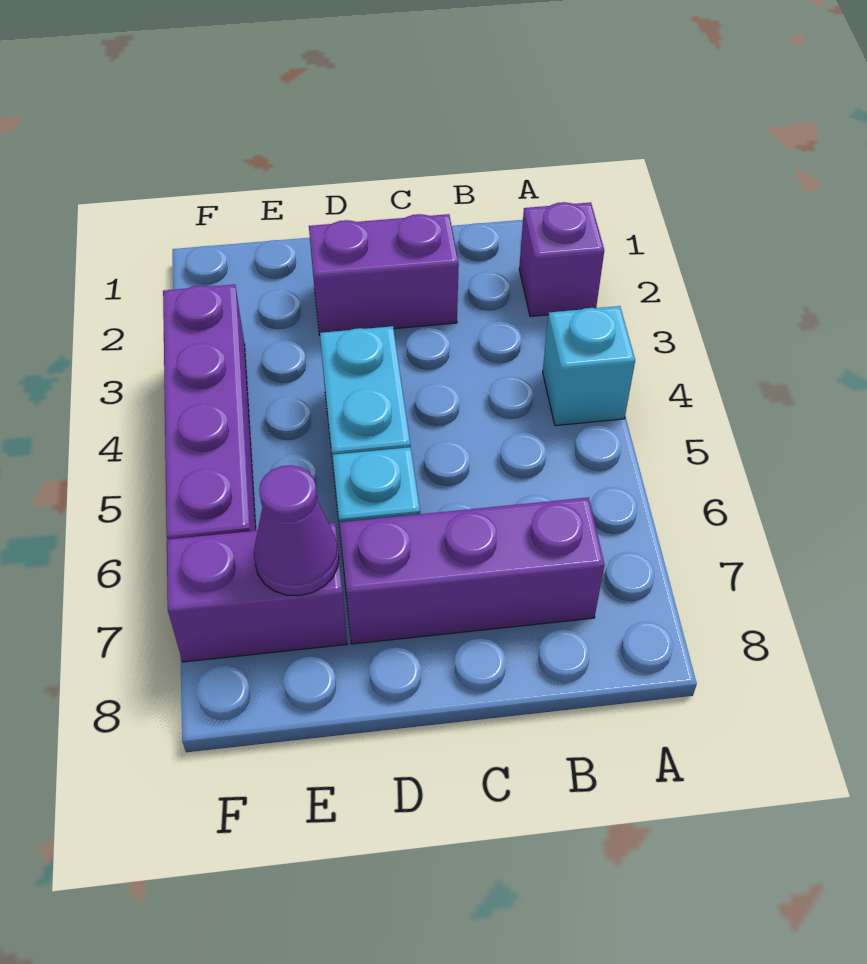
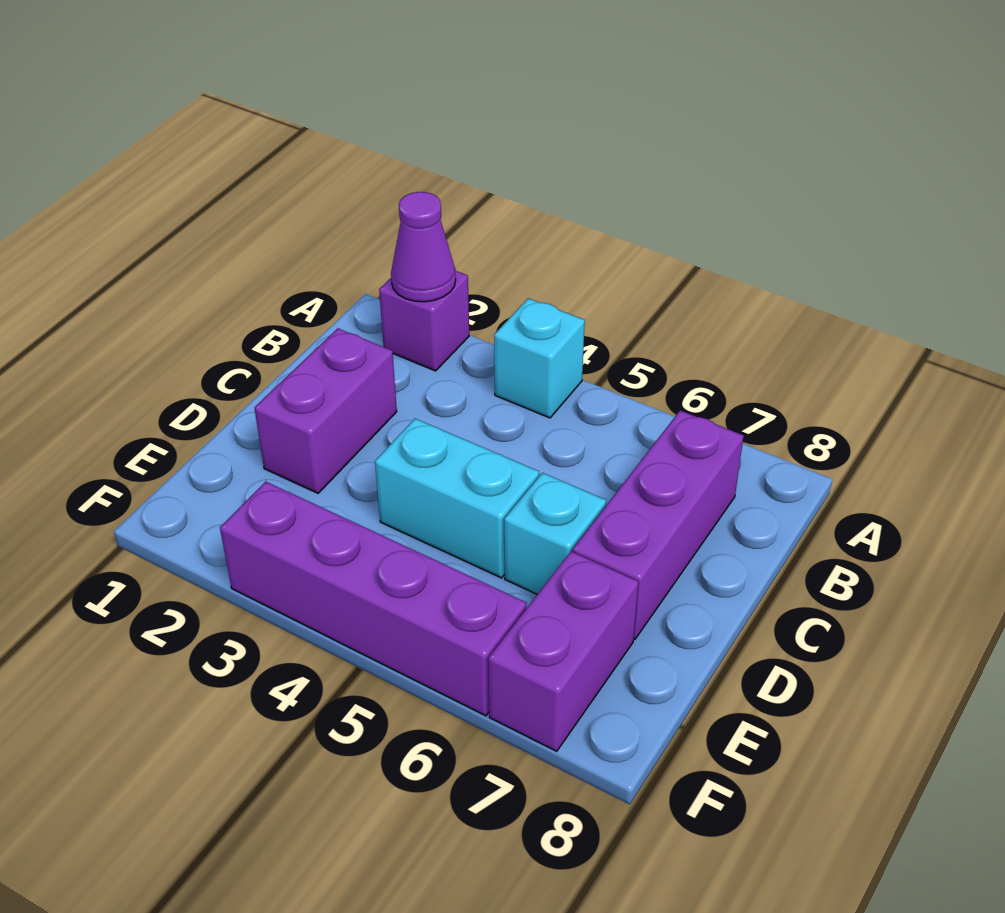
purple cone E7 level 2 -> purple cone A2 level 2

